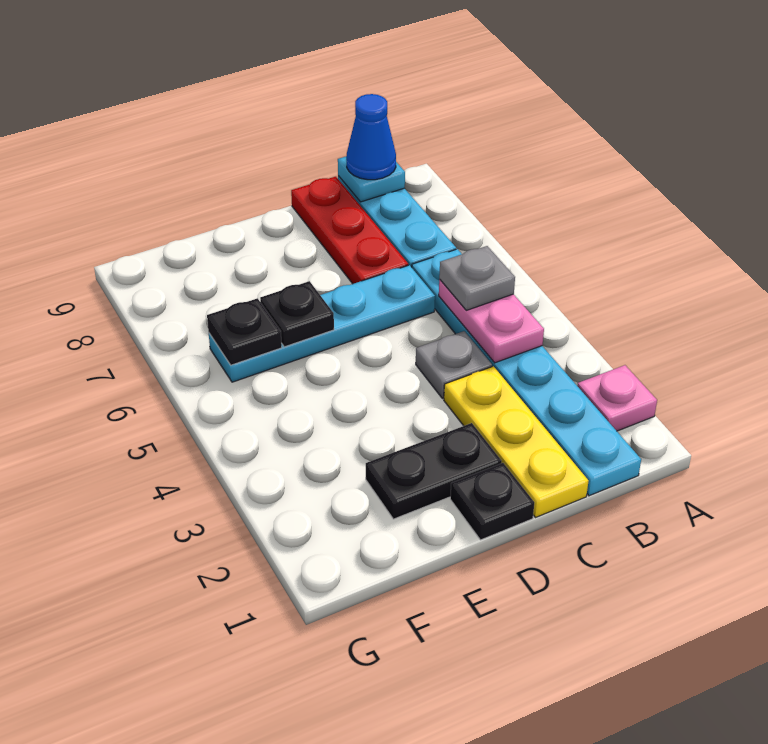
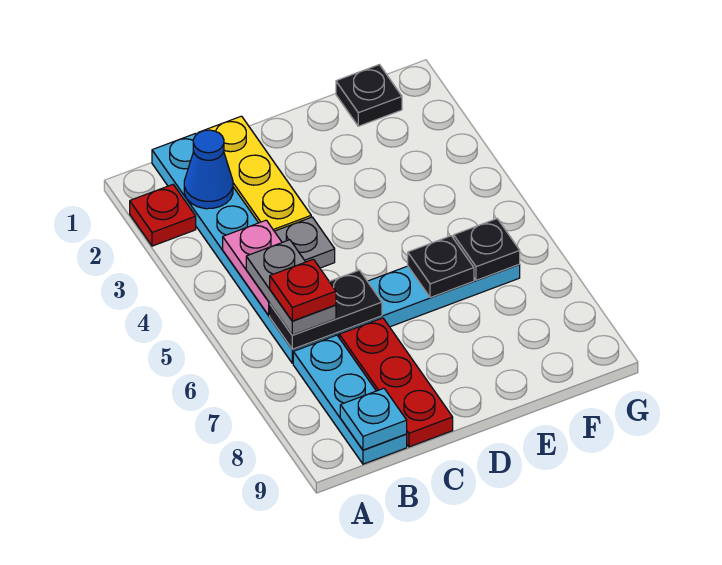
pink plate A2 level 1 -> red plate A2 level 1
grey plate B5 level 3 -> grey plate B5:B6 level 3
none -> red plate B6 level 4
blue cone B9 level 3 -> blue cone B2 level 2
black plate D1 level 1 -> black plate F1 level 1
black plate D2:E2 level 1 -> black plate B6:C6 level 2

